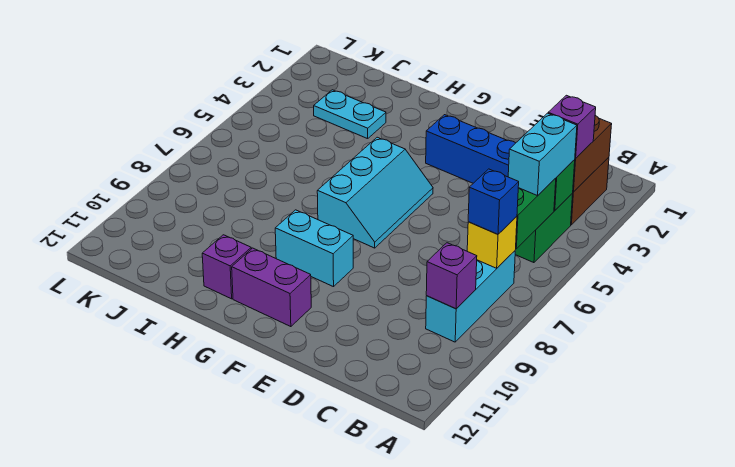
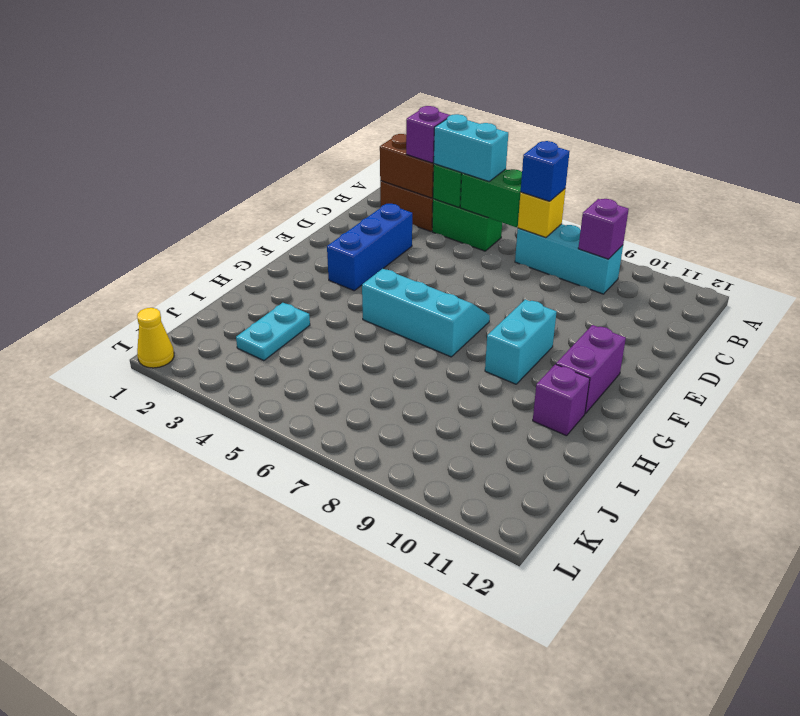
none -> yellow cone L1 level 1

